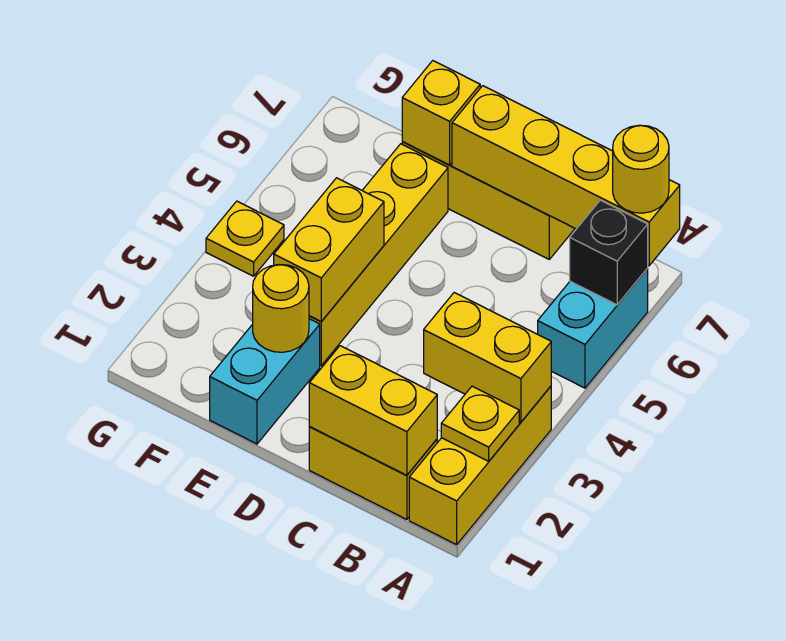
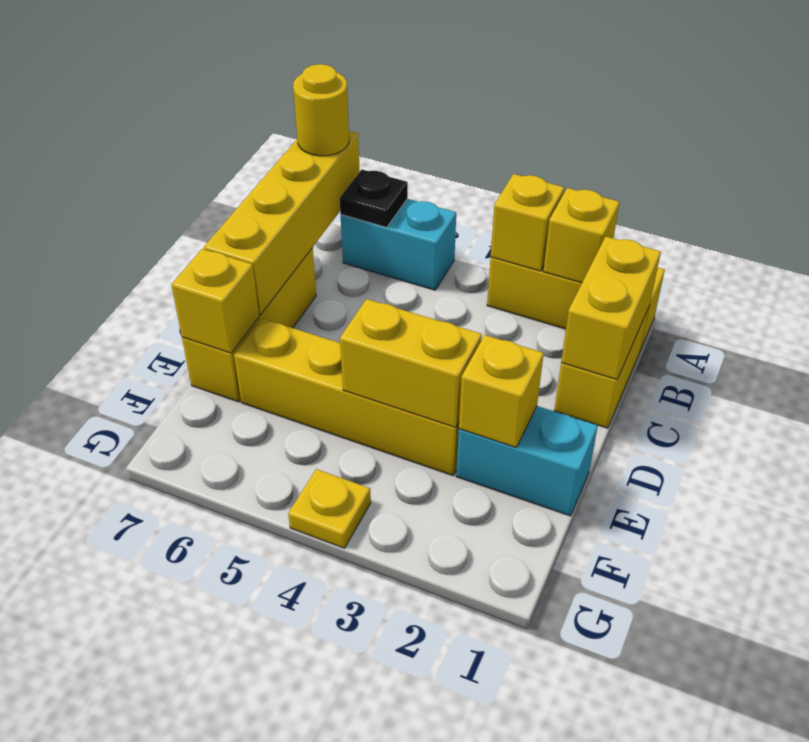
yellow plate A2 level 2 -> yellow brick A2 level 2
yellow brick A3:B3 level 2 -> yellow brick A3 level 2
black brick A6 level 2 -> black plate A6 level 2
yellow round brick E2 level 2 -> yellow brick E2 level 2

